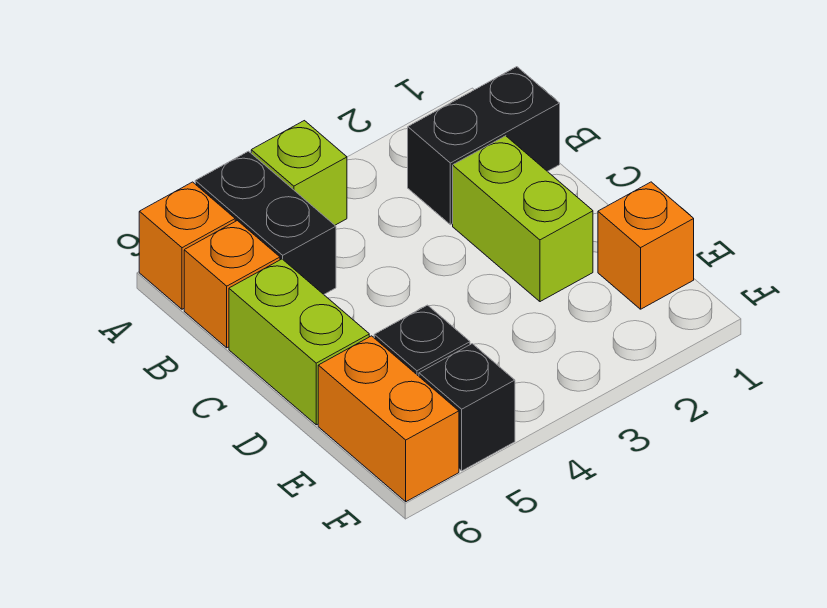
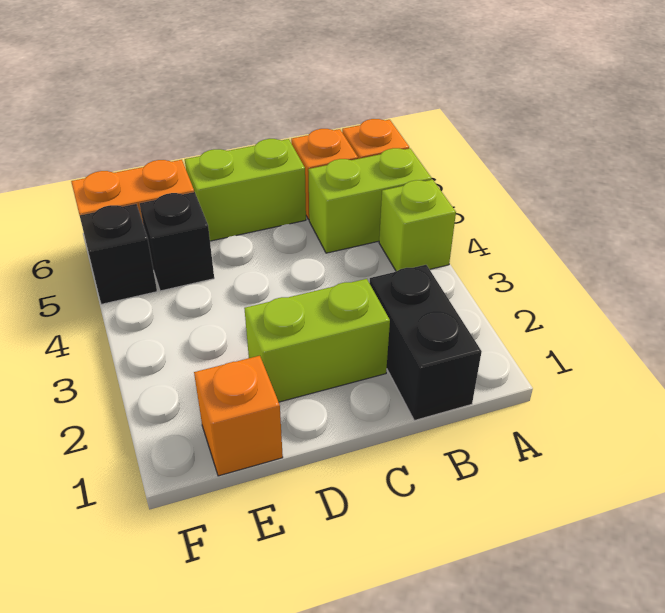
black brick A5:B5 level 1 -> lime brick A5:B5 level 1

